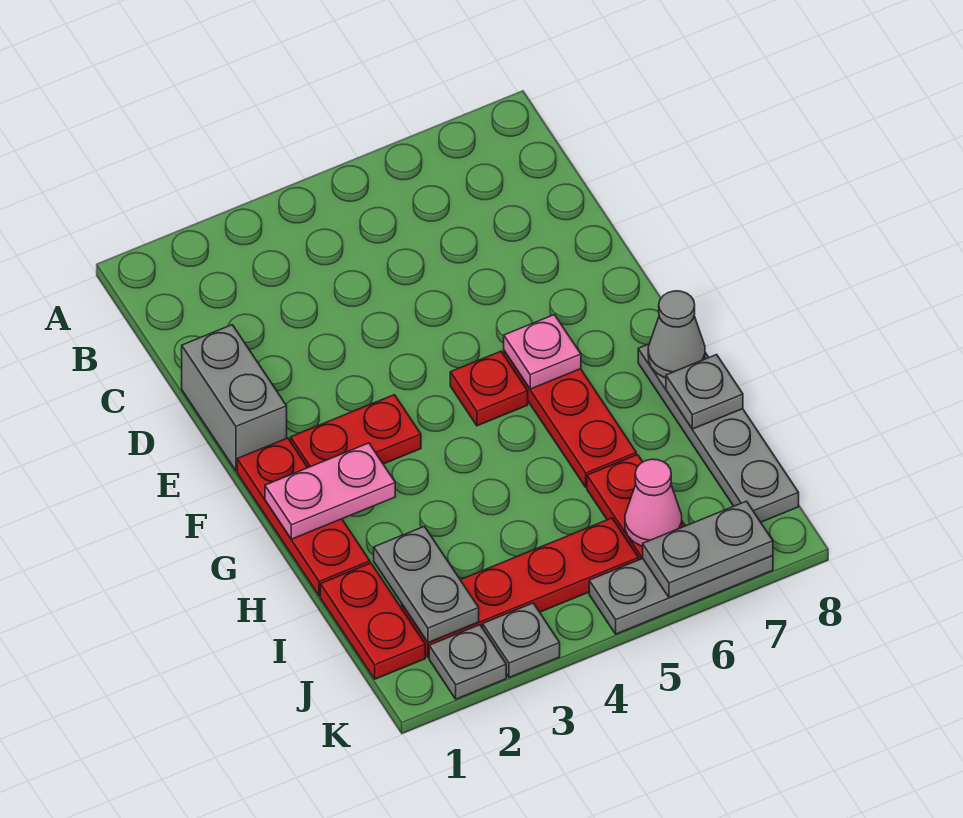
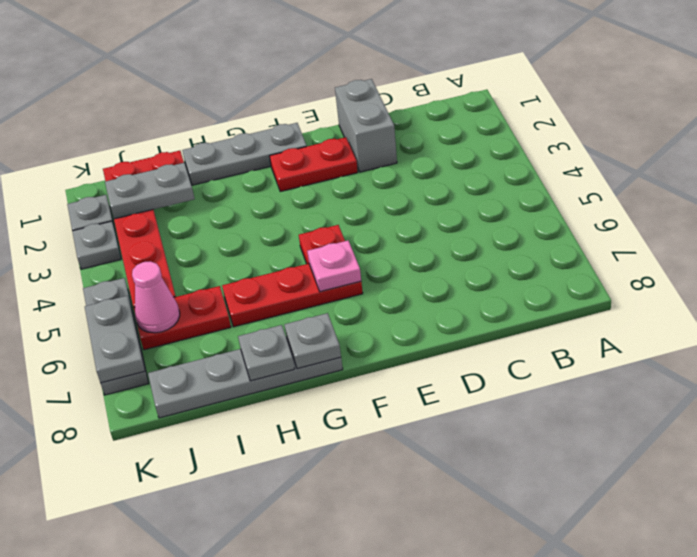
grey brick D1:E1 level 1 -> grey brick D1:D2 level 1
red plate F1:H1 level 1 -> grey plate F1:H1 level 1
red plate F2:F3 level 1 -> red plate E2:F2 level 1
pink plate G1:G2 level 2 -> none
grey cone G8 level 2 -> grey plate G8 level 2

